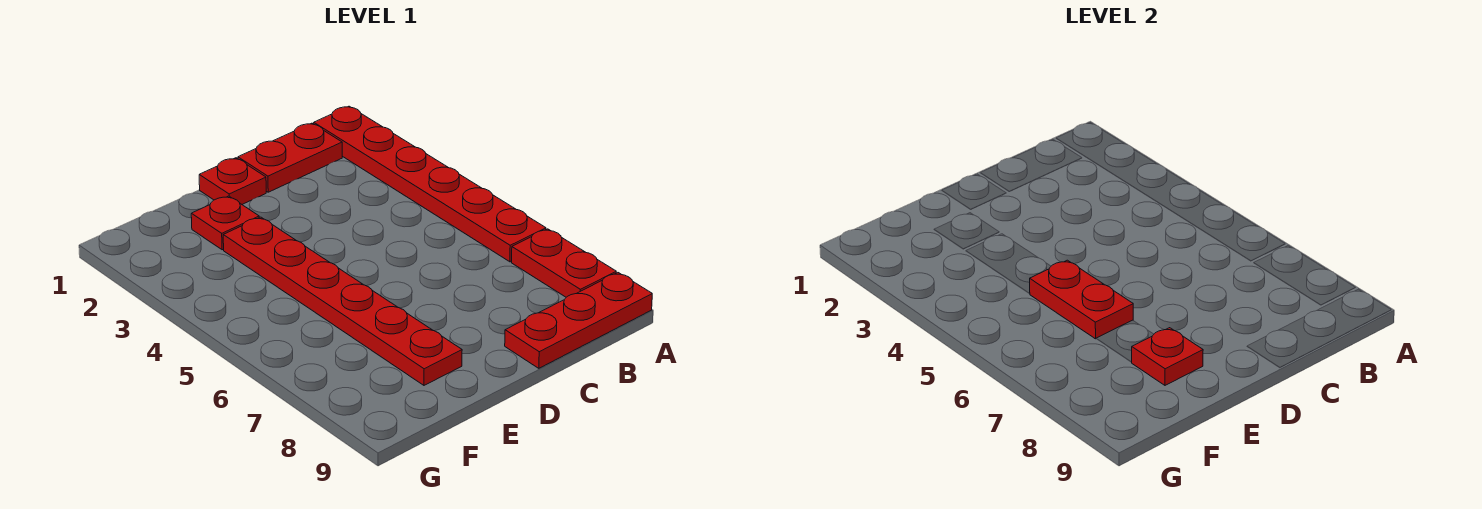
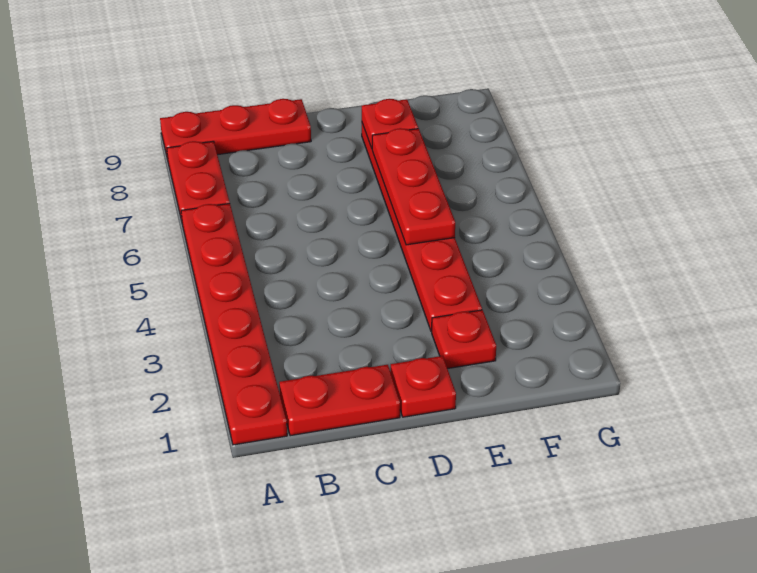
red plate E5:E6 level 2 -> red plate E5:E7 level 2

